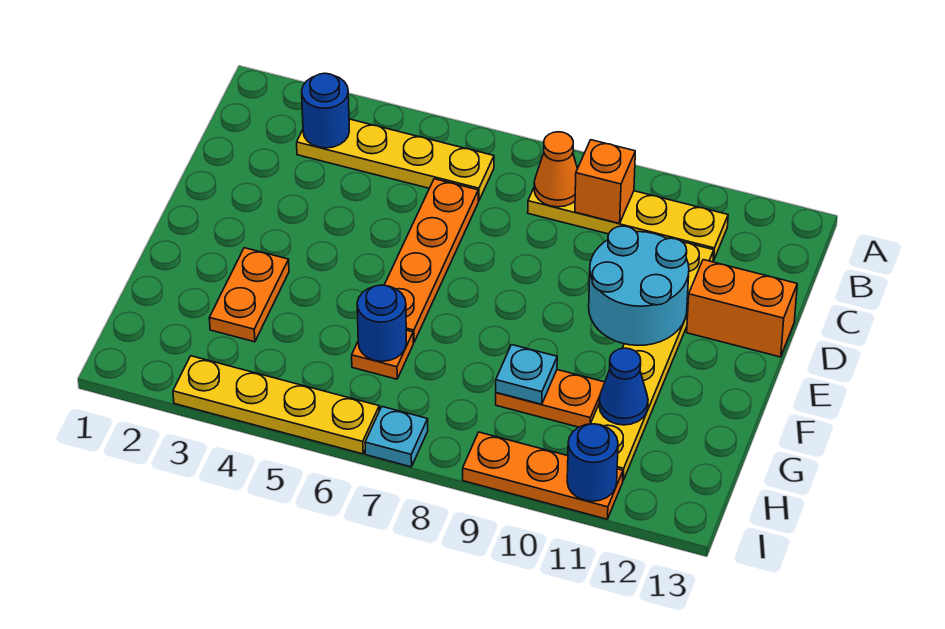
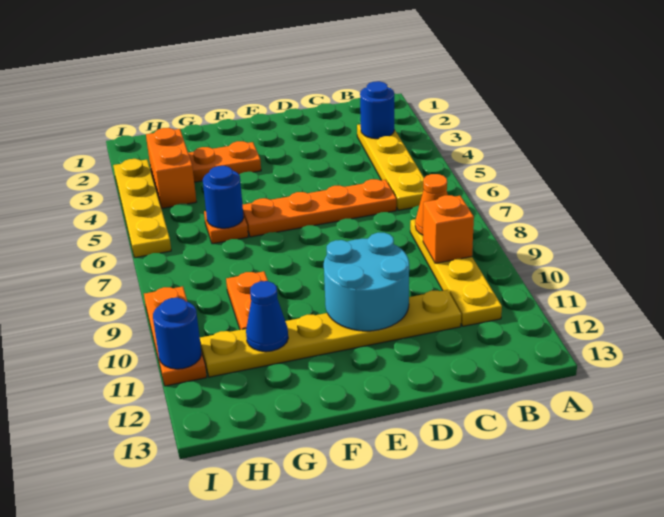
orange brick D12:D13 level 1 -> orange brick H3:H4 level 1
cyan plate G9 level 2 -> none
cyan plate I7 level 1 -> none

